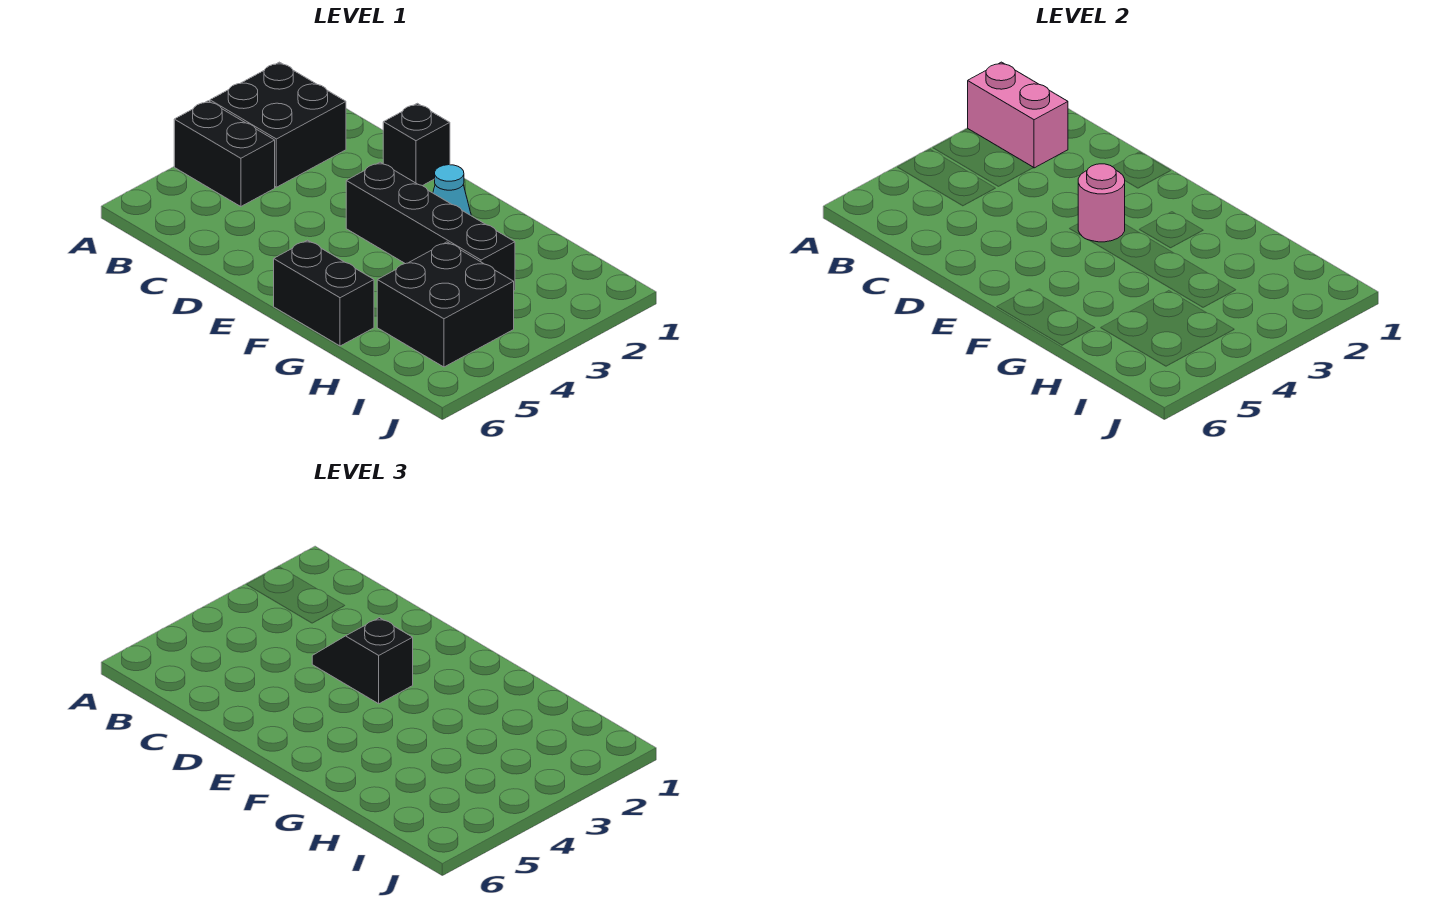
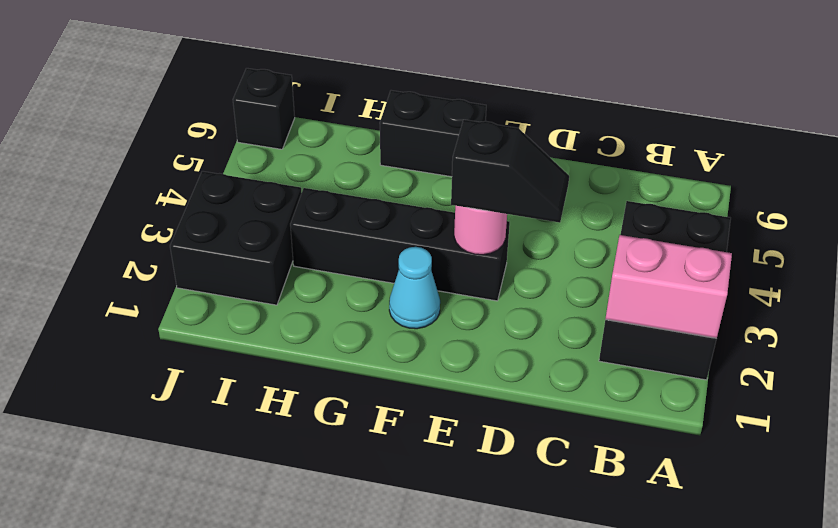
black brick D1 level 1 -> black brick J6 level 1
black brick H4:I5 level 1 -> black brick I2:J3 level 1

